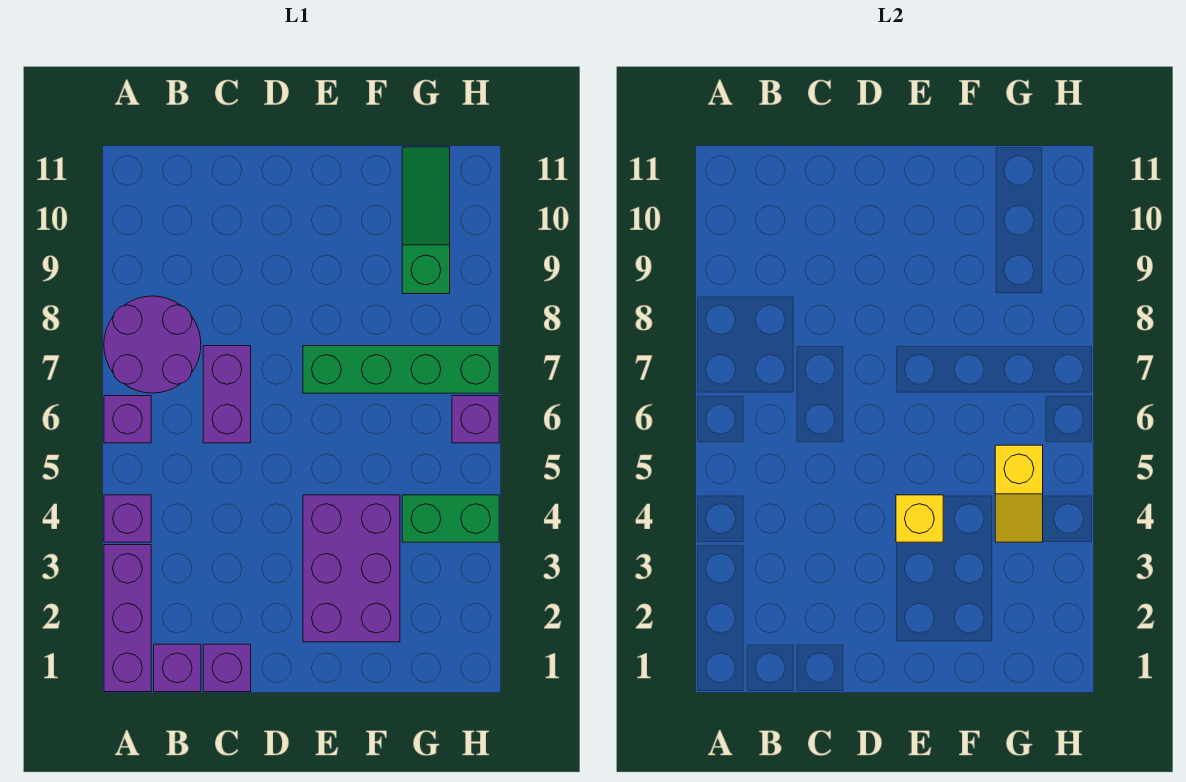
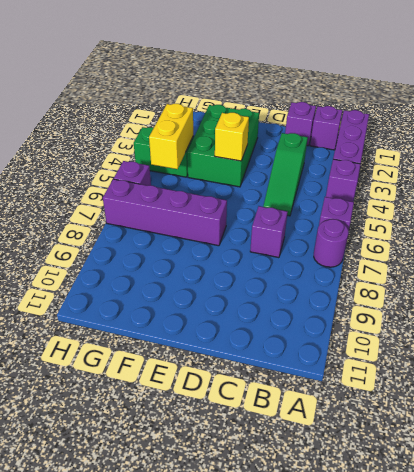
purple round brick A7:B8 level 1 -> purple round brick A7 level 1
purple brick C6:C7 level 1 -> purple brick C7 level 1
purple brick E2:F4 level 1 -> green brick E2:F4 level 1
green brick E7:H7 level 1 -> purple brick E7:H7 level 1
yellow slope G4:G5 level 2 top 5 -> yellow brick G4:G5 level 2
green slope G9:G11 level 1 top 9 -> green slope C3:C5 level 1 top 3

